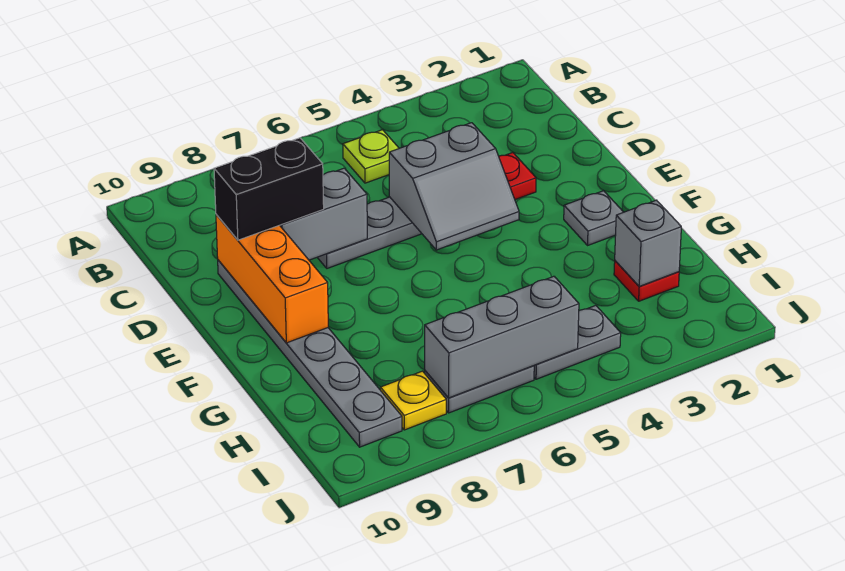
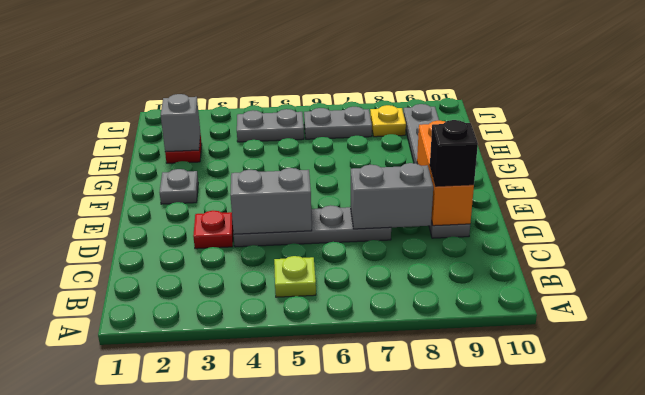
black brick D8:D9 level 3 -> black brick D9 level 3
grey brick I5:I7 level 2 -> none

